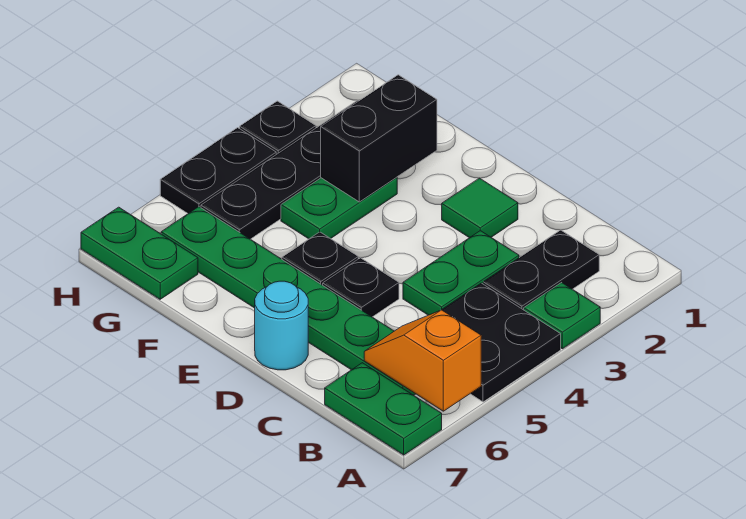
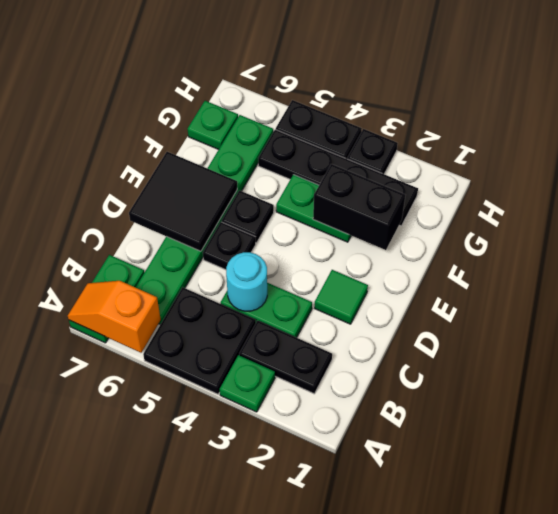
orange slope A6:B6 level 2 top A -> orange slope A6:A7 level 2 top 6
none -> black tile D6:E7 level 2
cyan round brick D7 level 1 -> cyan round brick C4 level 2
green plate G7:H7 level 1 -> green plate G7 level 1

